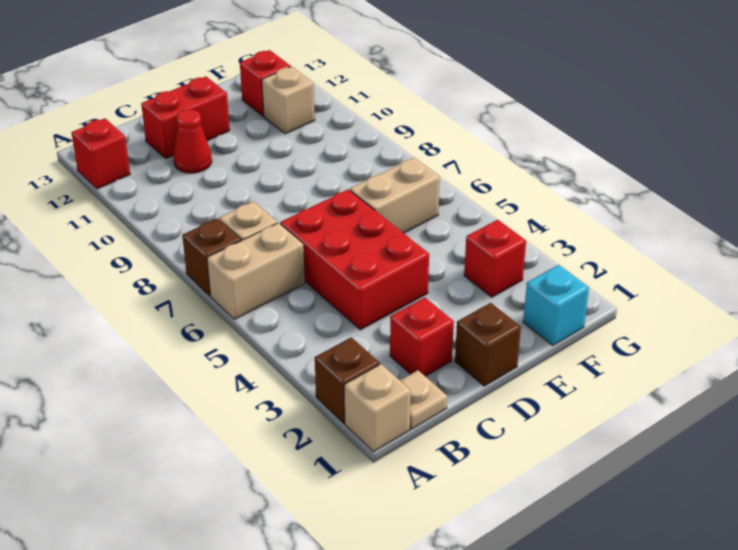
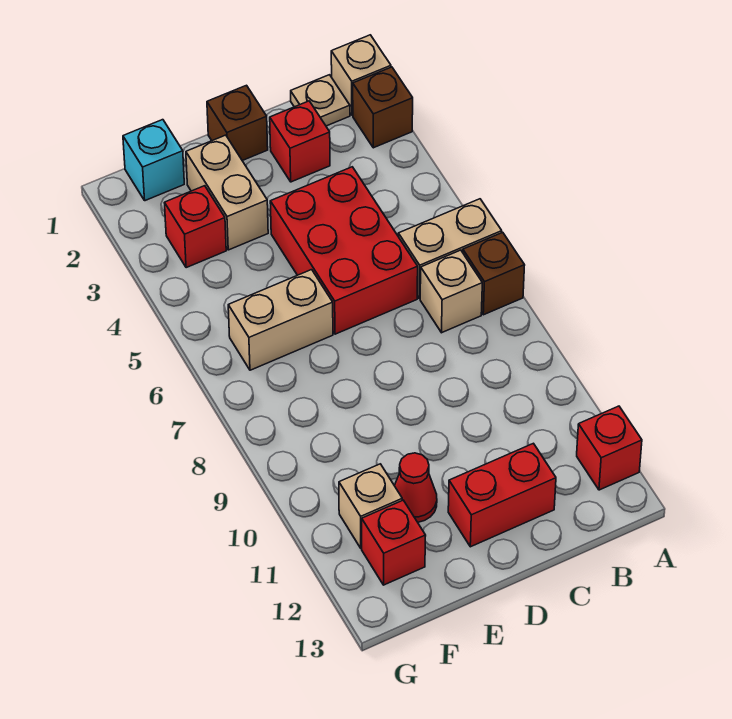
red cone C11 level 1 -> red cone E11 level 1
none -> tan brick E2:E3 level 1

